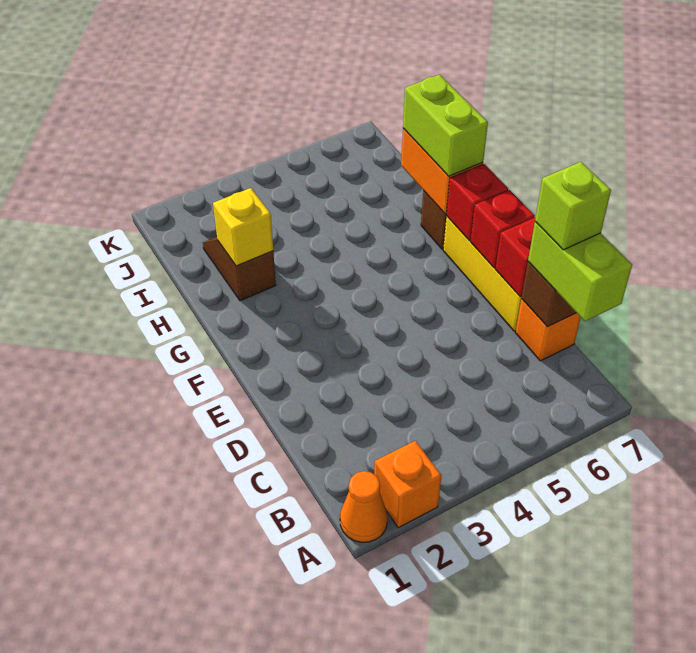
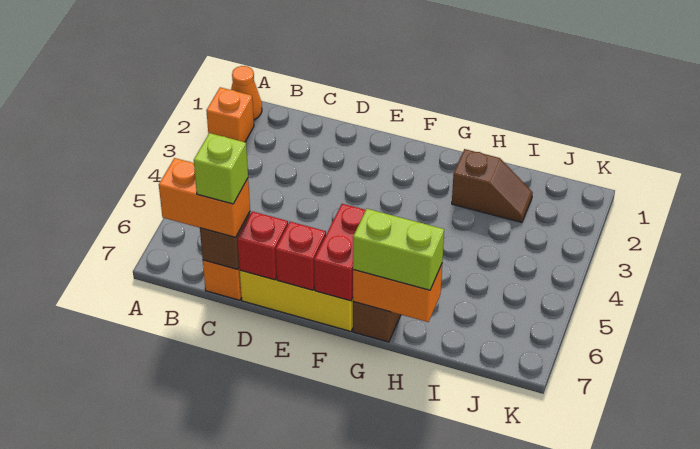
lime brick B7:C7 level 3 -> orange brick B7:C7 level 3
red brick F7 level 2 -> red brick F6:F7 level 2
yellow brick H2 level 2 -> none

